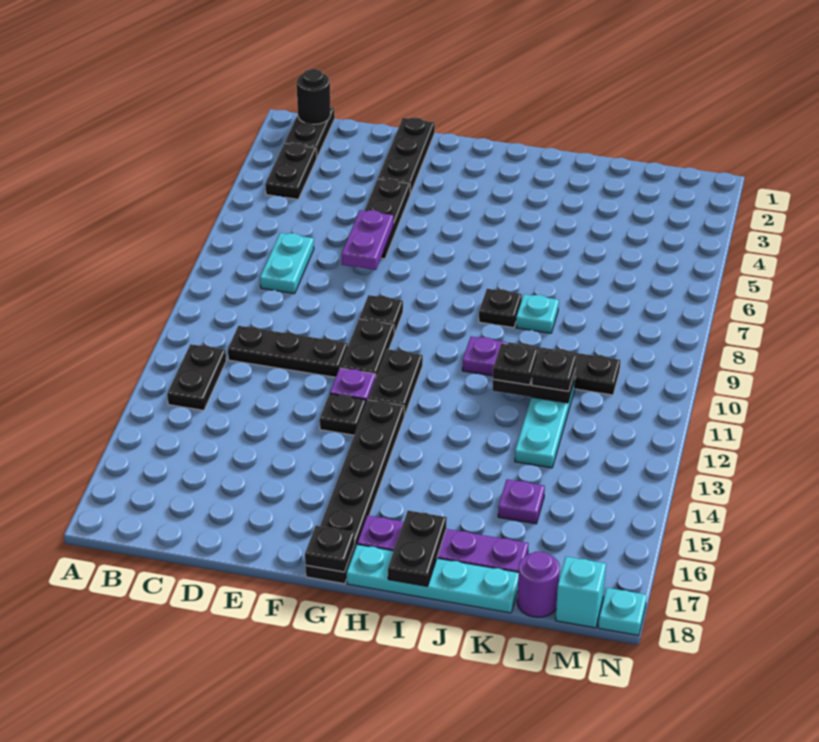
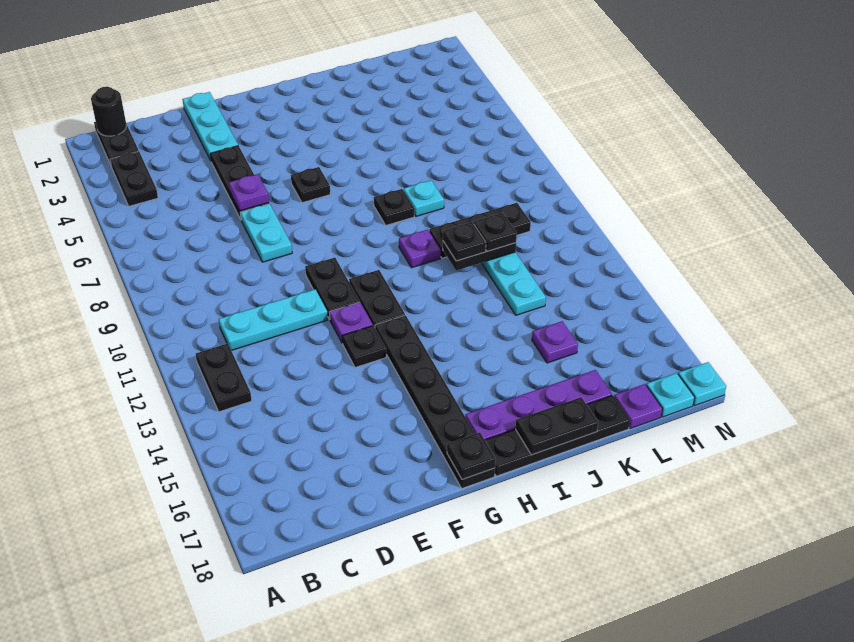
cyan plate C7:C8 level 1 -> cyan plate E7:E8 level 1
black plate C11:E11 level 1 -> cyan plate C11:E11 level 1
black plate E1:E3 level 1 -> cyan plate E1:E3 level 1
purple plate E6:E7 level 2 -> purple plate E6 level 2
black plate F9 level 1 -> black plate G6 level 1
cyan plate H18:K18 level 1 -> black plate H18:K18 level 1
black plate I17:I18 level 2 -> black plate I18:J18 level 2
purple round brick L18 level 1 -> purple plate L18 level 1
cyan brick M18 level 1 -> cyan plate M18 level 1

